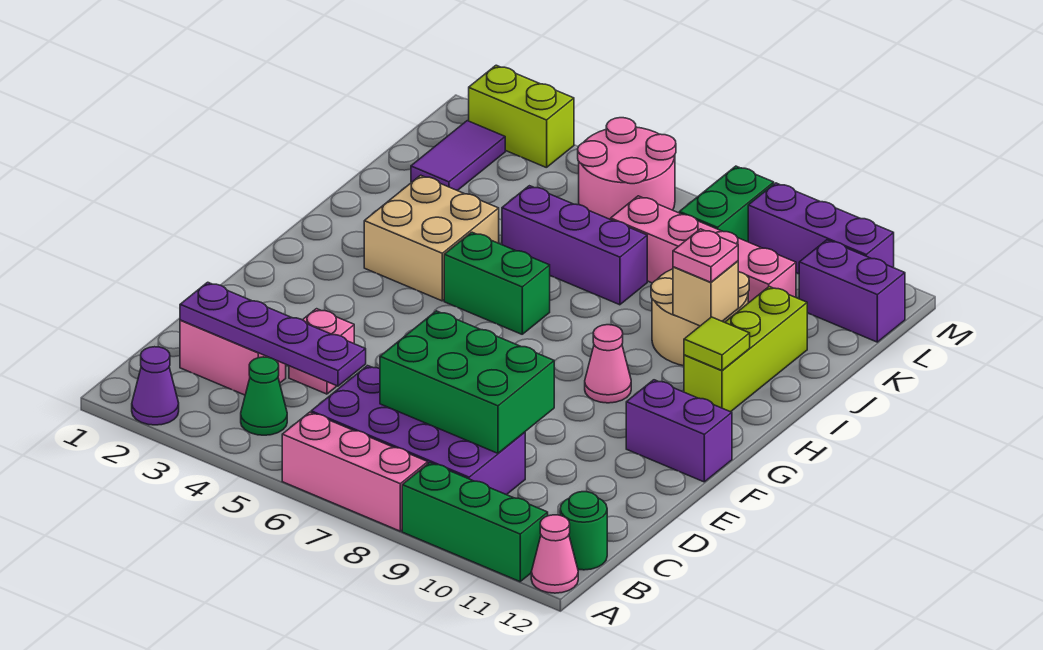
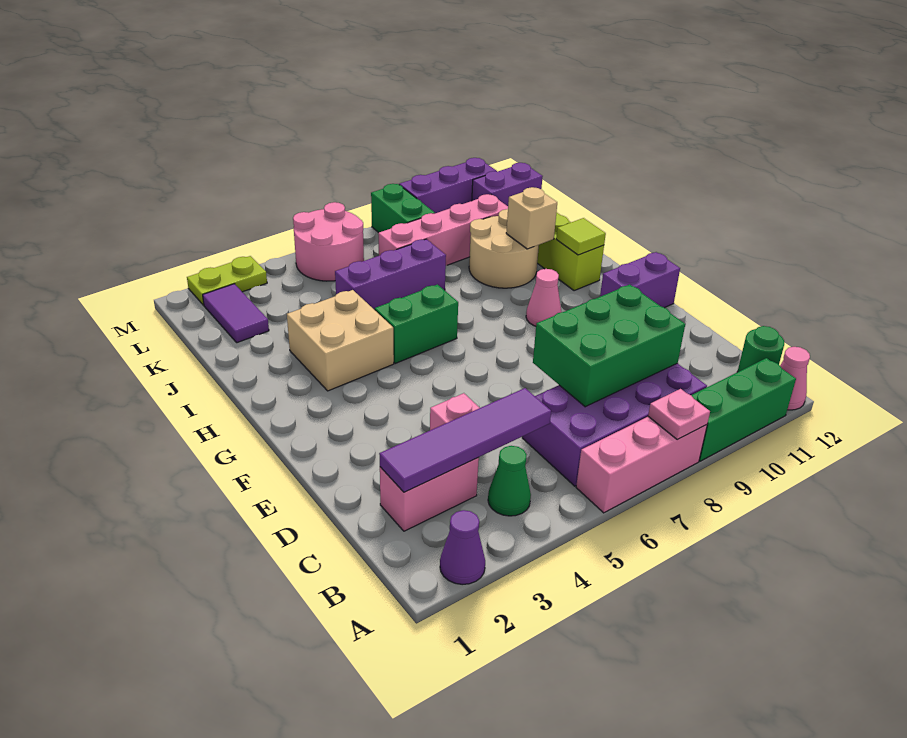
purple plate C2:C5 level 2 -> purple tile C2:C5 level 2
pink plate I10 level 3 -> pink plate A8 level 2
lime brick M2:M3 level 1 -> lime plate M2:M3 level 1

